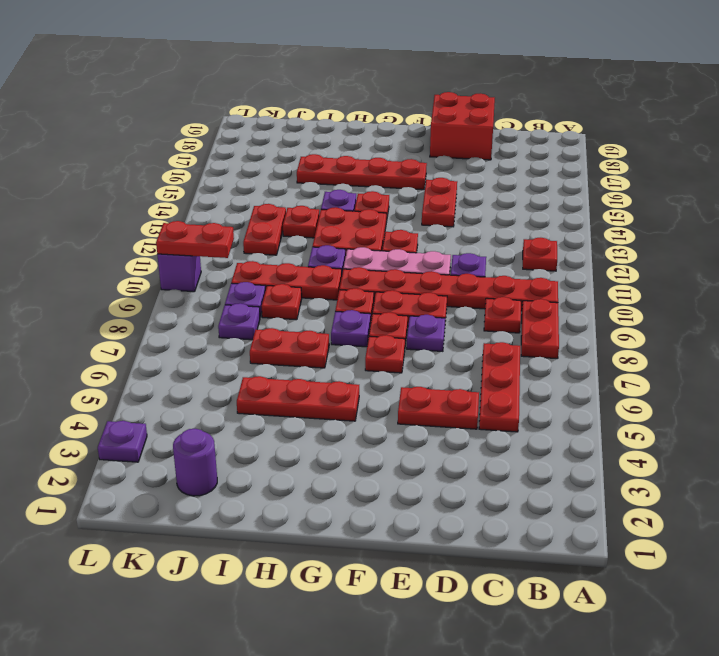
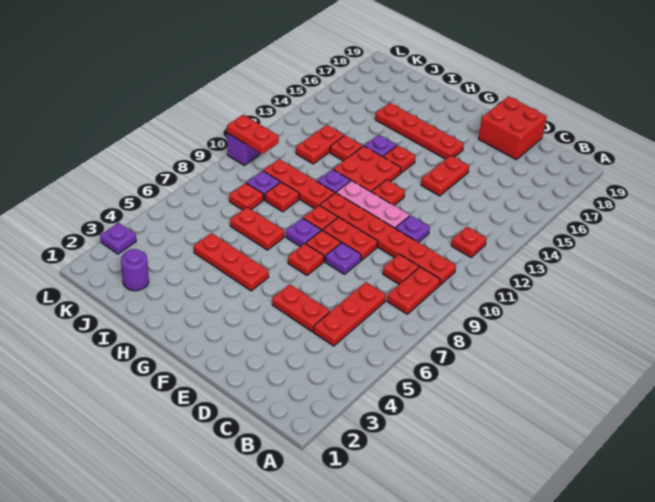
purple plate J8 level 1 -> red plate J8 level 1

